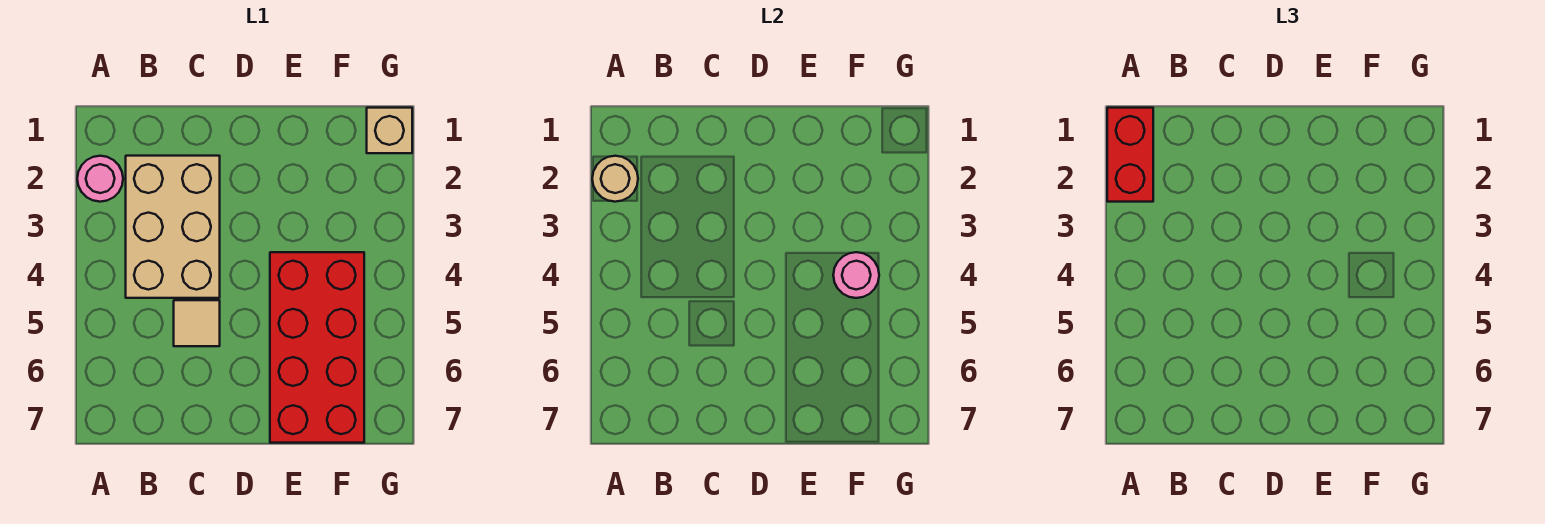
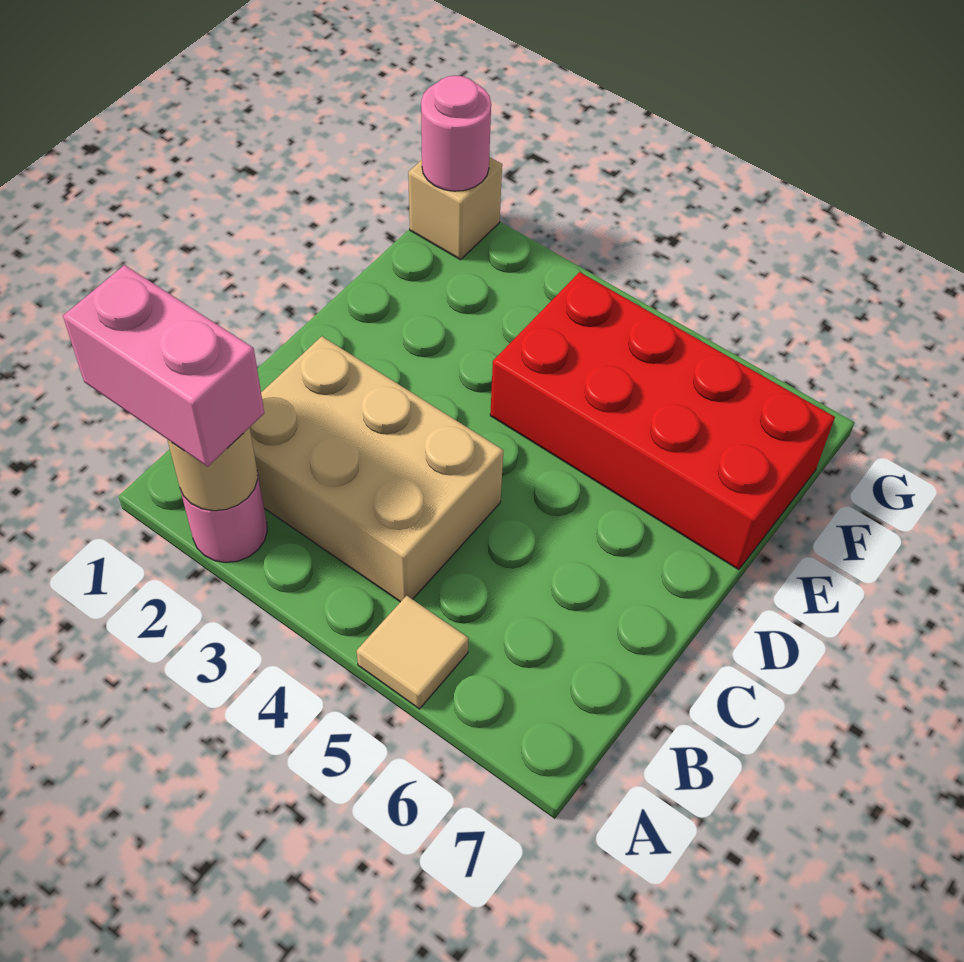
red brick A1:A2 level 3 -> pink brick A1:A2 level 3
tan tile C5 level 1 -> tan tile A5 level 1
pink round brick F4 level 2 -> pink round brick G1 level 2

